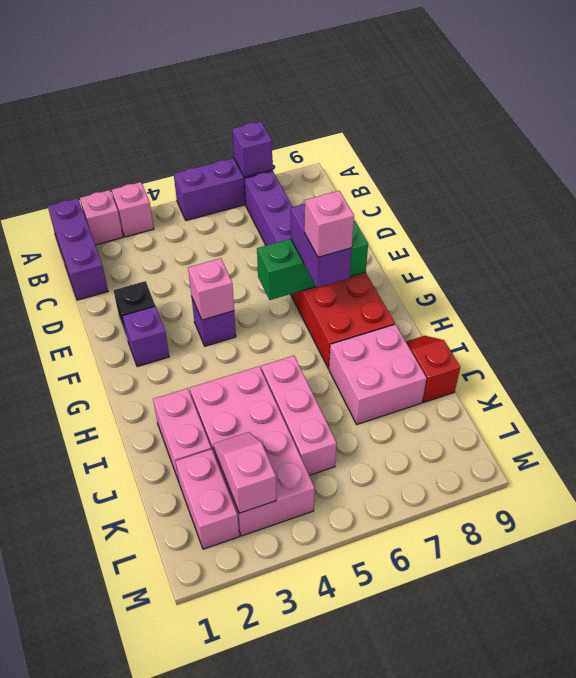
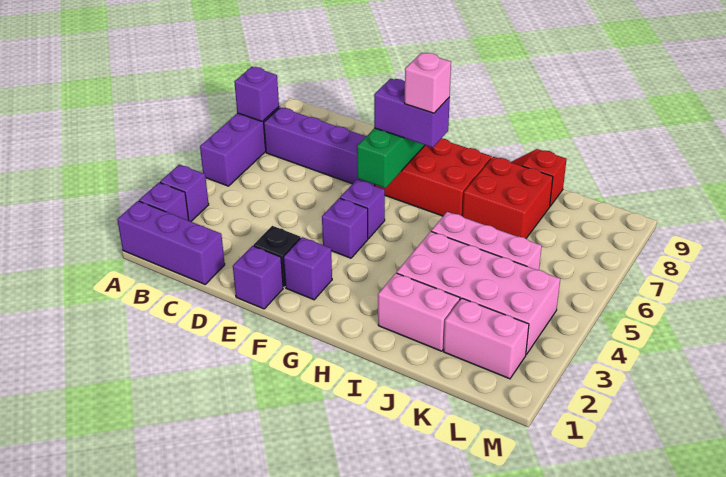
pink brick A2 level 1 -> purple brick A2 level 1
pink brick A3 level 1 -> purple brick A3 level 1
none -> purple brick E1 level 1
pink brick F4 level 2 -> none
none -> purple brick F5 level 1
pink brick I7:J8 level 1 -> red brick I7:J8 level 1
pink slope K3:L3 level 2 top L -> none

